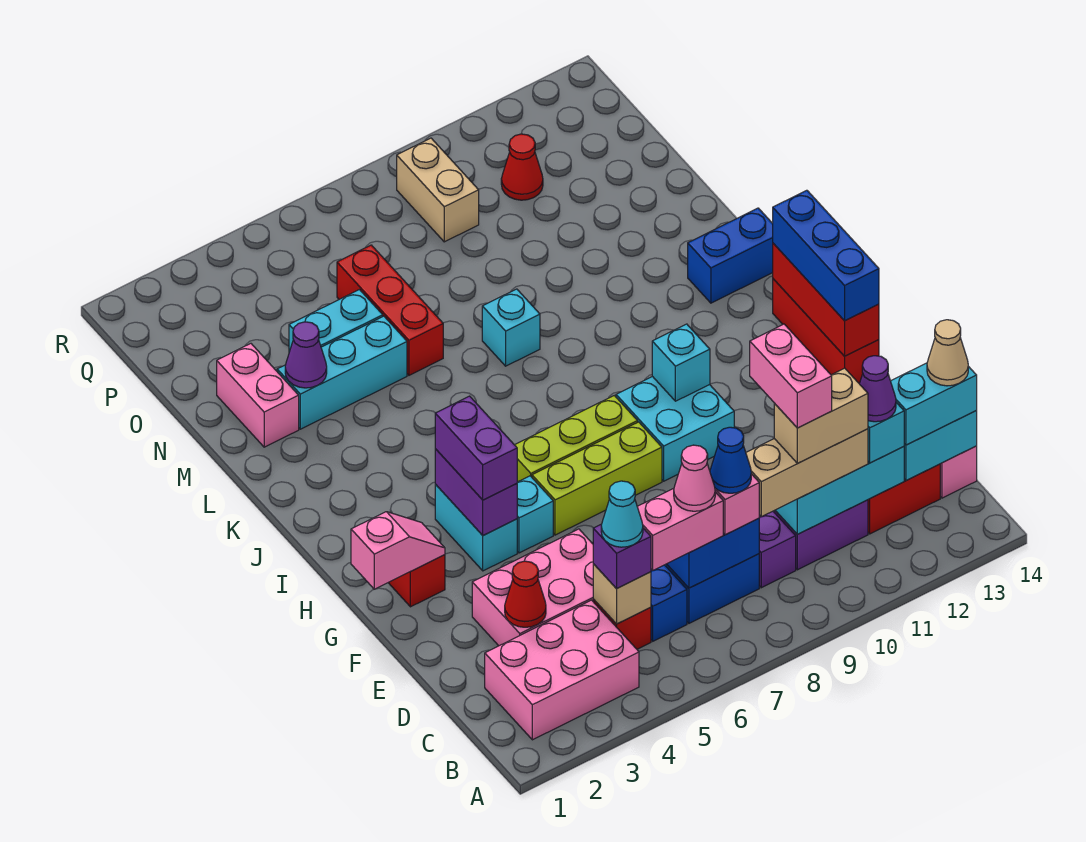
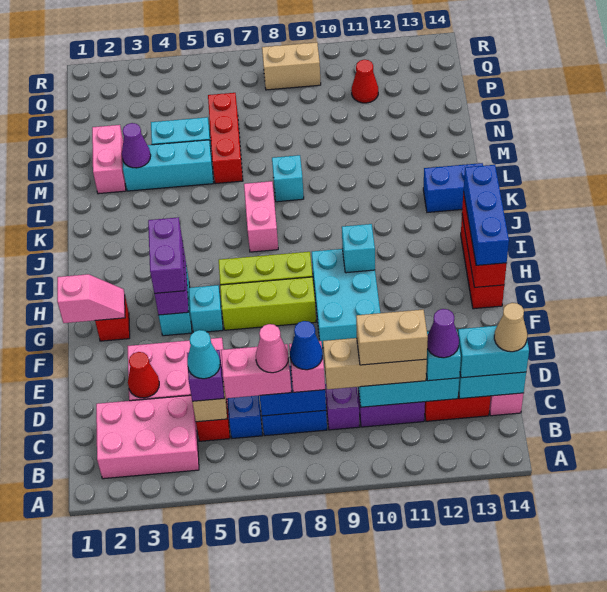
pink brick C10:D10 level 5 -> pink brick J7:K7 level 1
cyan brick G9:H10 level 1 -> cyan brick F9:H10 level 1
tan brick P9:Q9 level 1 -> tan brick Q8:Q9 level 1

